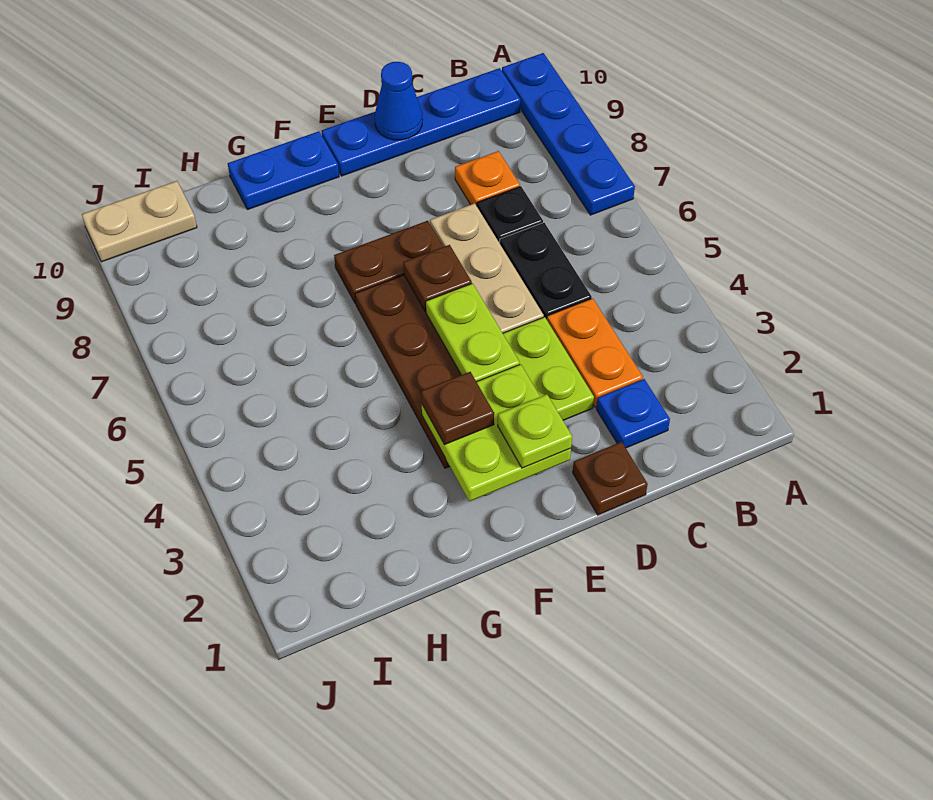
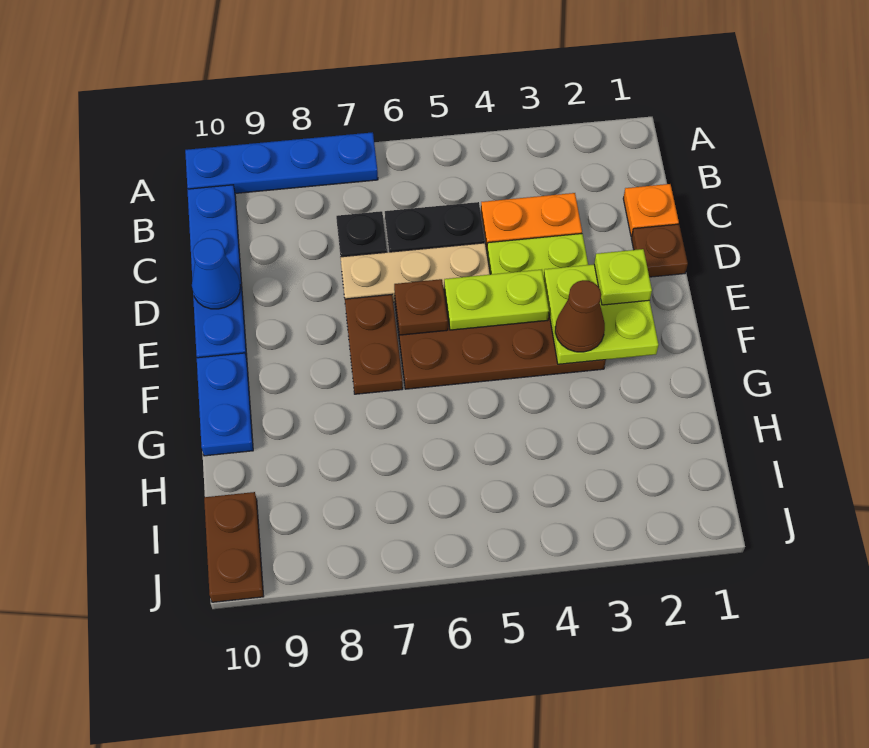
blue plate C2 level 1 -> none
orange plate C8 level 1 -> orange plate C1 level 1
brown plate F3 level 3 -> brown cone F3 level 3
tan plate I10:J10 level 1 -> brown plate I10:J10 level 1

